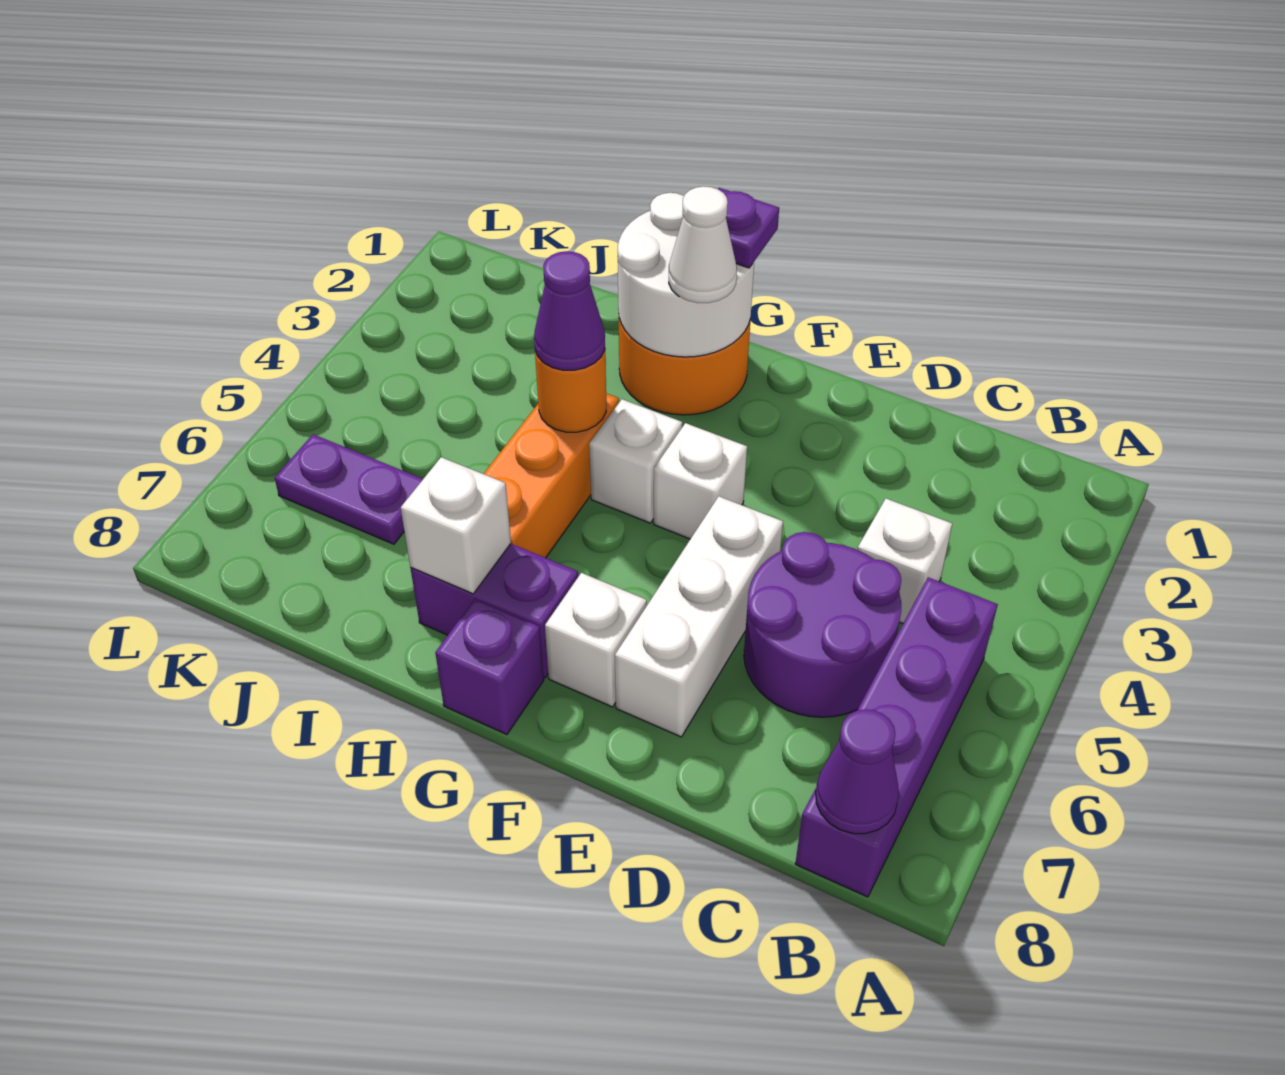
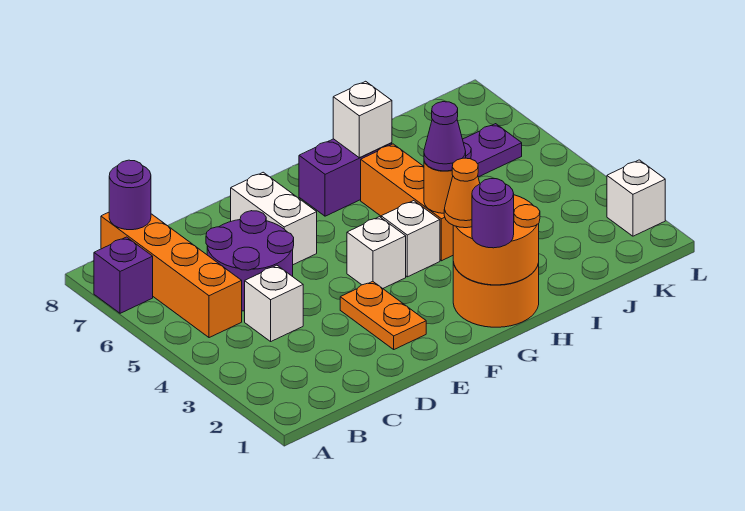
purple brick B5:B8 level 1 -> orange brick B5:B8 level 1
purple cone B8 level 2 -> purple round brick B8 level 2
none -> orange plate E2:E3 level 1
white brick E5:E7 level 1 -> white brick E6:E7 level 1
white brick F7 level 1 -> white brick L2 level 1
white round brick G1:H2 level 2 -> orange round brick G1:H2 level 2
purple plate G1 level 3 -> purple round brick G1 level 3
white cone G2 level 3 -> orange cone G2 level 3
purple brick G8 level 1 -> purple brick A7 level 1

